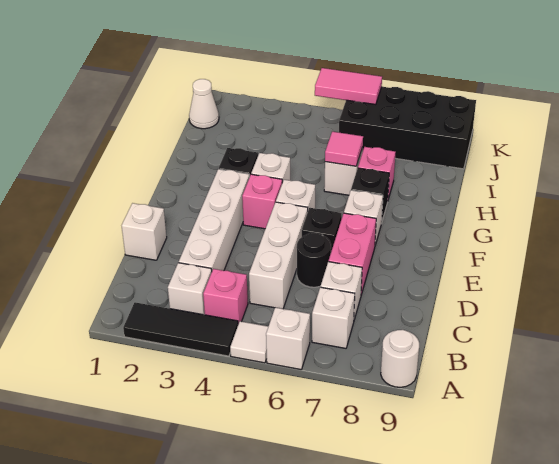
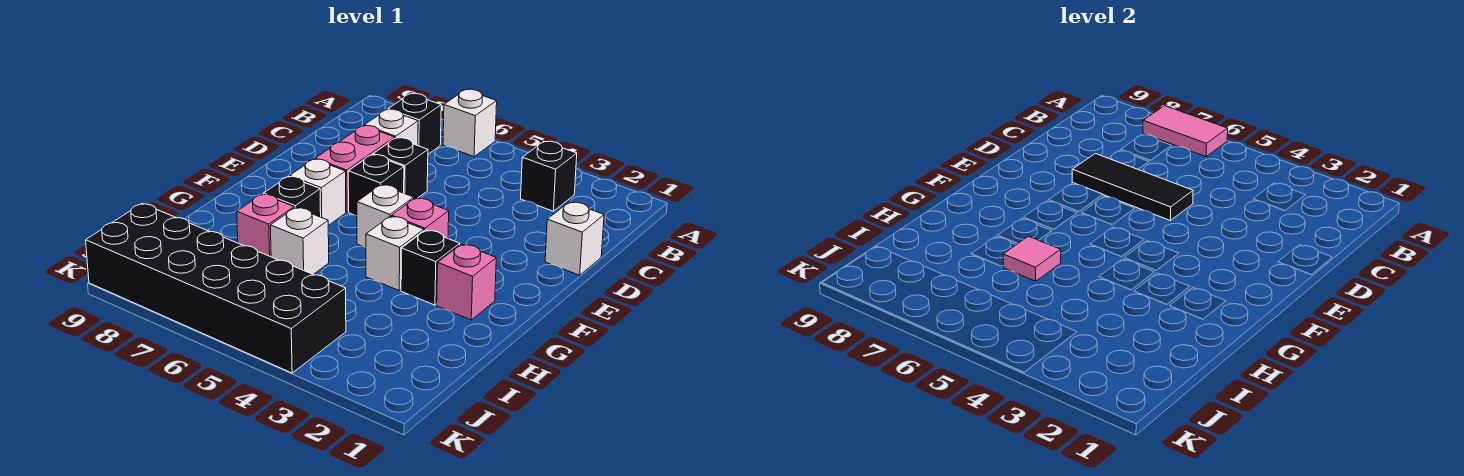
black tile A2:A4 level 1 -> black tile D5:D7 level 2
white tile A5 level 1 -> none
white round brick A9 level 1 -> none
white brick B3 level 1 -> black brick B3 level 1
pink brick B4 level 1 -> pink brick G2 level 1
white brick B7 level 1 -> black brick B7 level 1
white brick C3:F3 level 1 -> none
white brick C5:E5 level 1 -> none
black round brick D6 level 1 -> black brick D6 level 1
white cone J1 level 1 -> none
black brick J6:K9 level 1 -> black brick J4:K9 level 1
pink tile K5:K6 level 2 -> pink tile A6:A7 level 2

